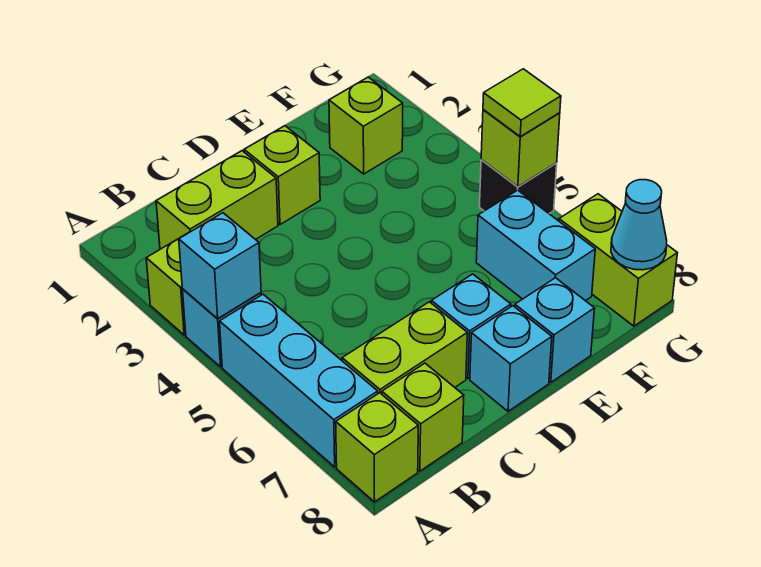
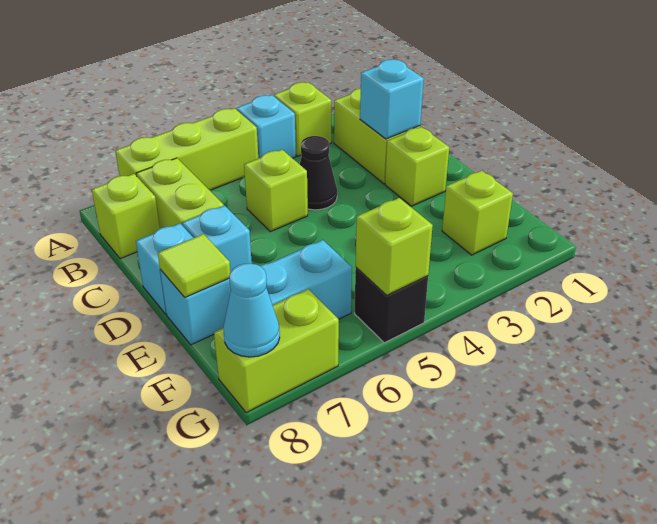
cyan brick A4 level 2 -> cyan brick C2 level 2
cyan brick A5:A7 level 1 -> lime brick A5:A7 level 1
lime brick A8 level 1 -> lime brick C5 level 1
none -> black cone C4 level 1
lime tile G5 level 3 -> lime tile E8 level 2

